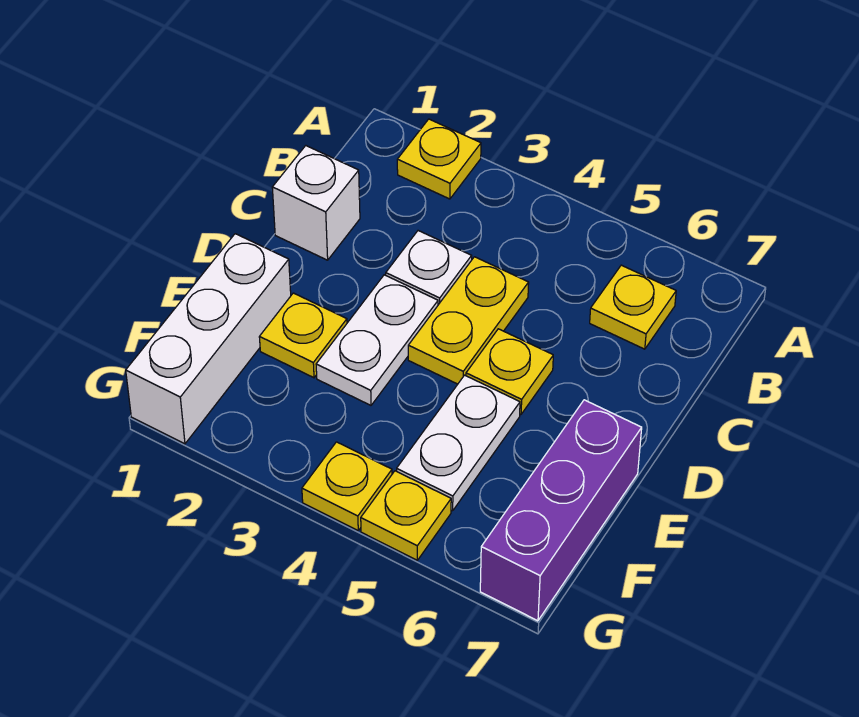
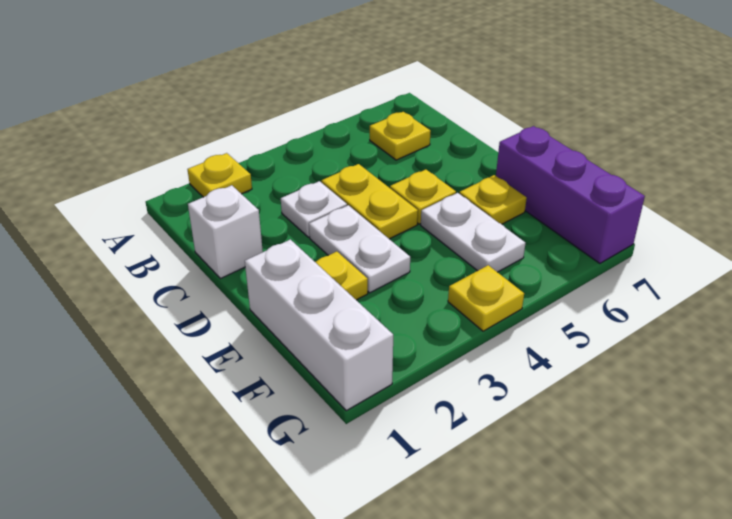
yellow plate G5 level 1 -> yellow plate E6 level 1

